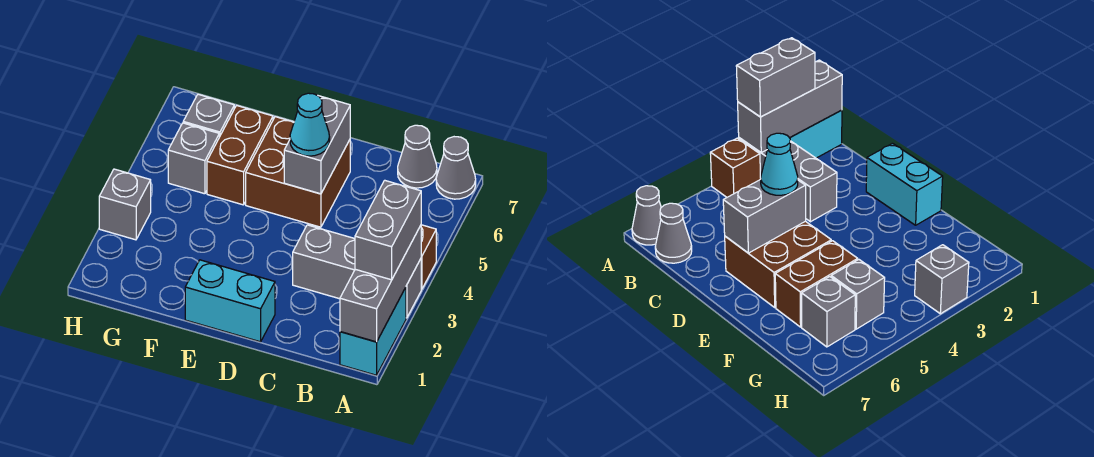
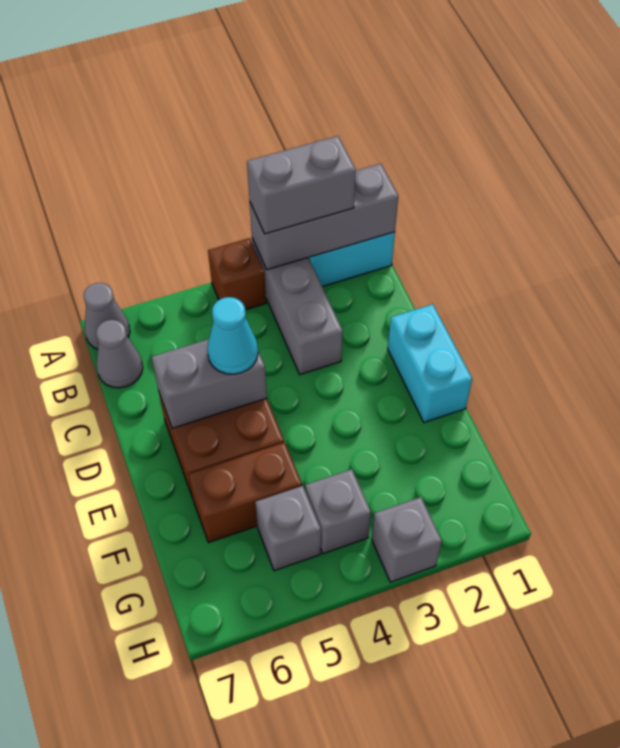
grey brick G6 level 1 -> grey brick G4 level 1

